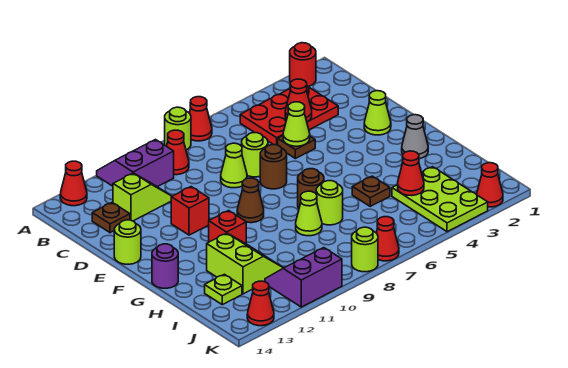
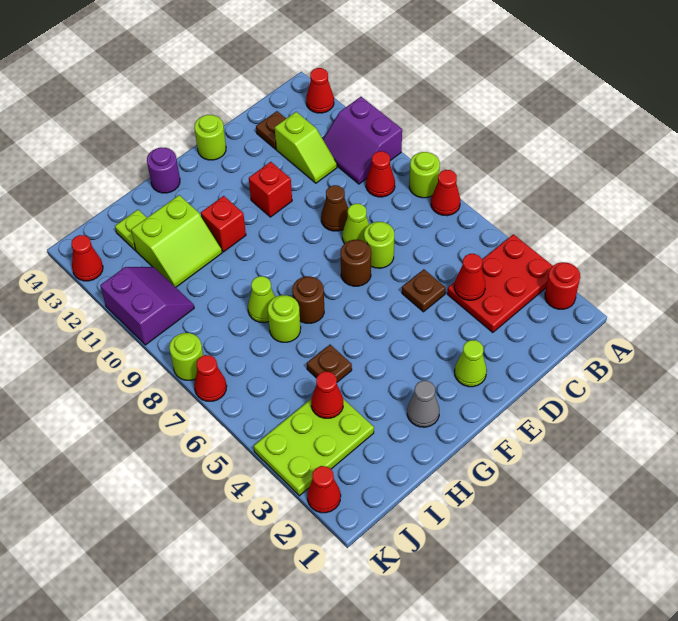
purple slope A10:B11 level 1 top B -> purple slope A10:B11 level 1 top A
red plate B3:C5 level 1 -> red plate A3:C4 level 1
lime cone D5 level 2 -> none
brown cone F9 level 1 -> brown cone D9 level 1

